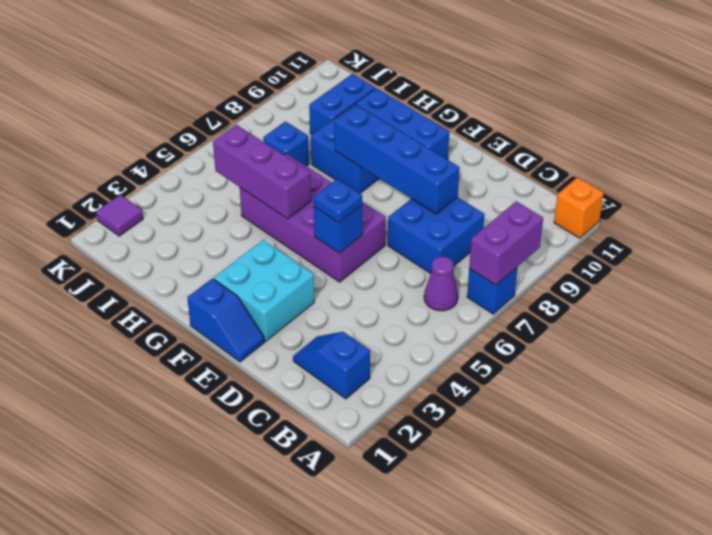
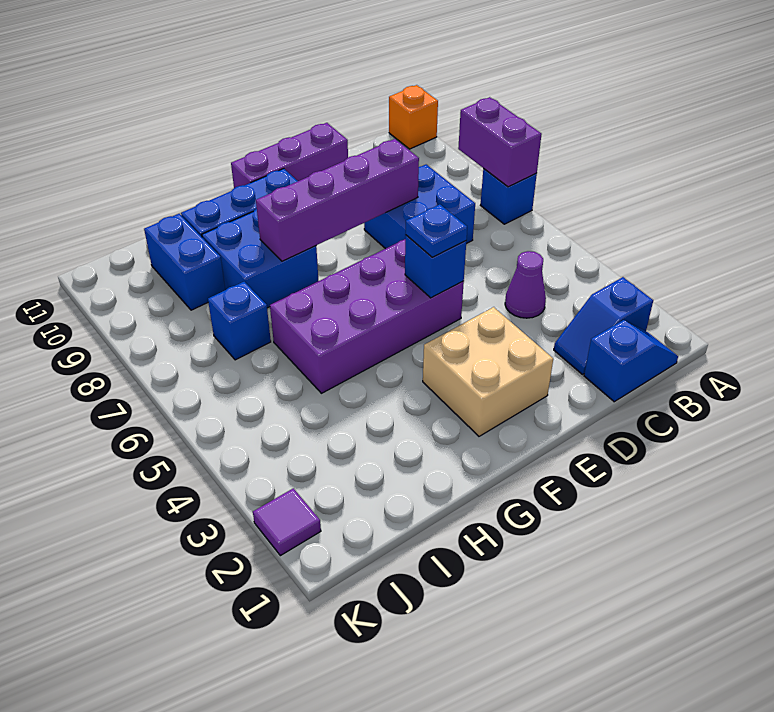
purple cone B6 level 1 -> purple cone C4 level 1
blue brick D8:G8 level 2 -> purple brick D8:G8 level 2
blue slope E1:F1 level 1 top F -> blue slope B1:C1 level 1 top C
cyan brick E2:F3 level 1 -> tan brick E2:F3 level 1
purple brick G5:I5 level 2 -> purple brick D11:F11 level 1

